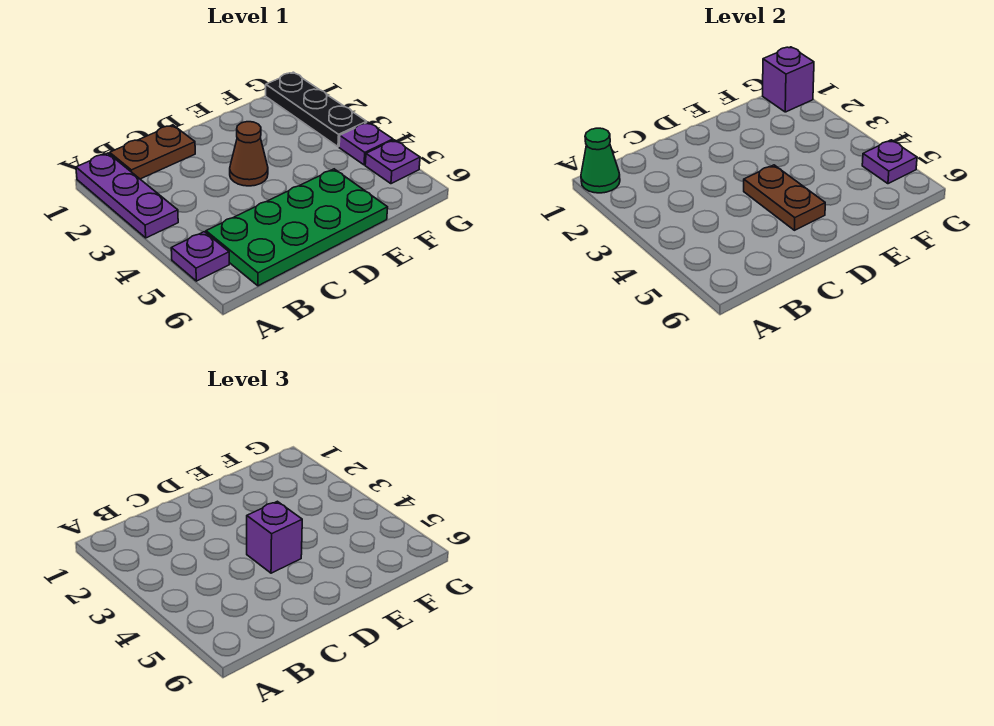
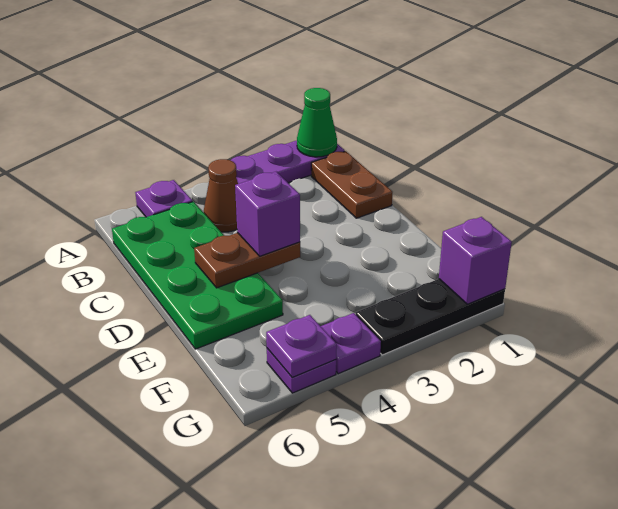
brown cone D3 level 1 -> brown cone B4 level 1

